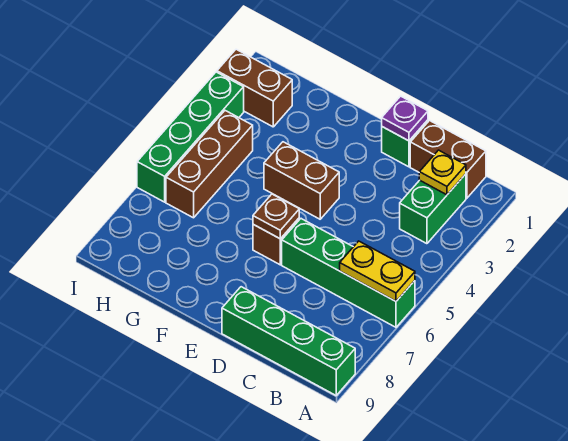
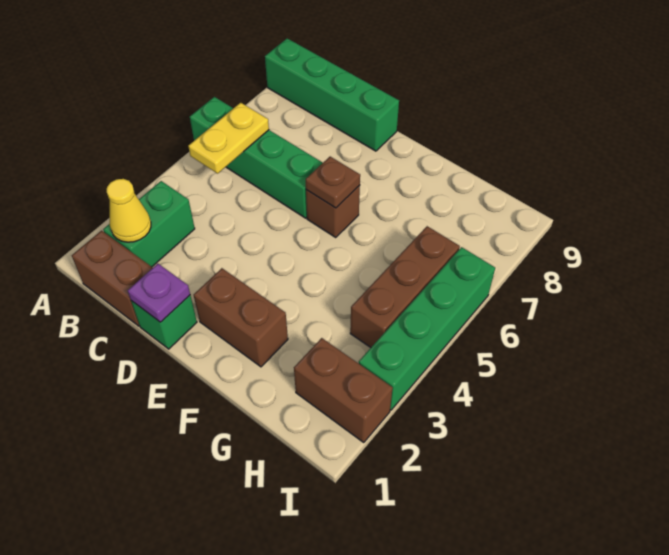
yellow plate A6:B6 level 2 -> yellow plate B5:B6 level 2
yellow plate B2 level 2 -> yellow cone B2 level 2
brown brick E4:F4 level 1 -> brown brick E2:F2 level 1

